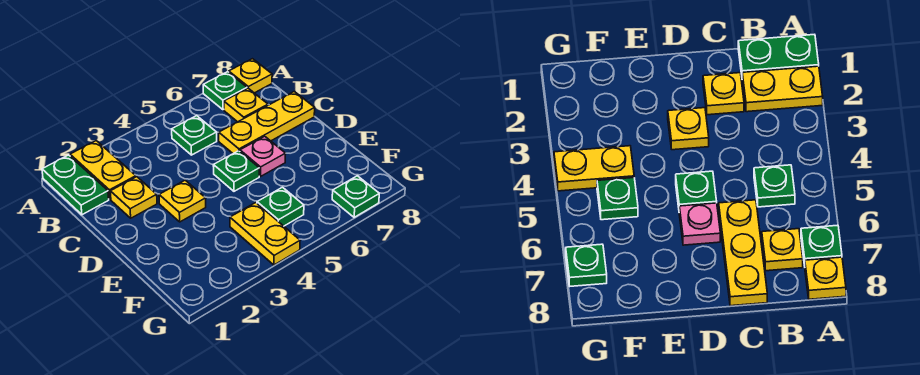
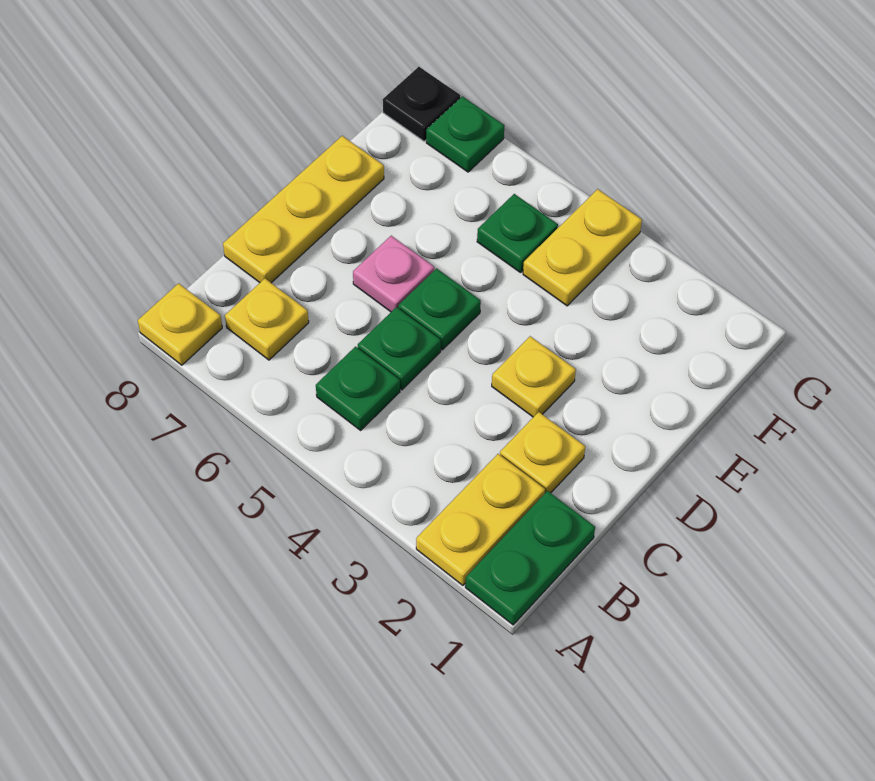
green plate A7 level 1 -> green plate C5 level 1
yellow plate C6:C8 level 1 -> yellow plate C8:E8 level 1
none -> black plate G8 level 1

